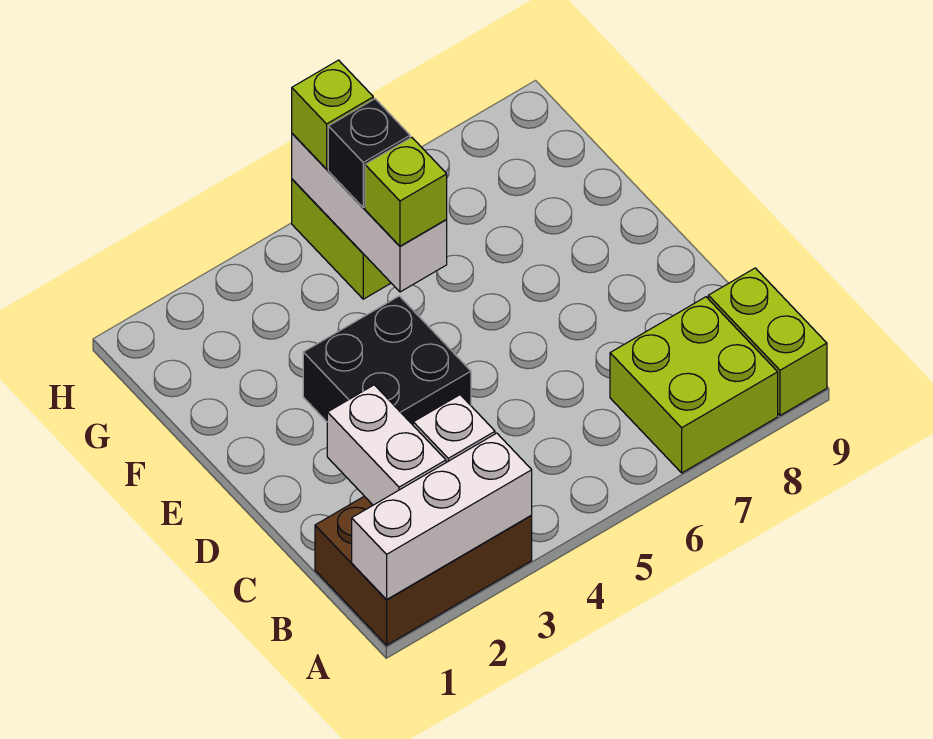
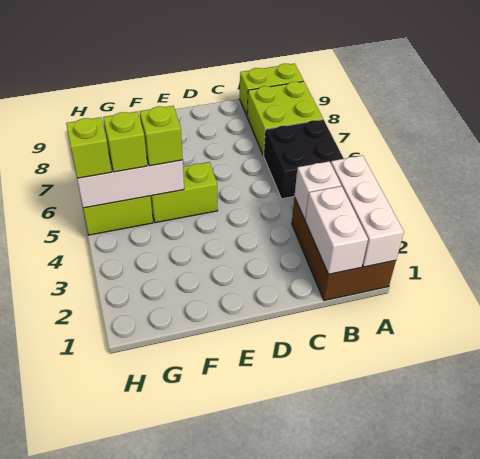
white brick B2:C2 level 2 -> white brick B1:B2 level 2
black brick D3:E4 level 1 -> black brick A5:B6 level 1
none -> lime brick E5:F5 level 1
black brick G5 level 3 -> lime brick G5 level 3

